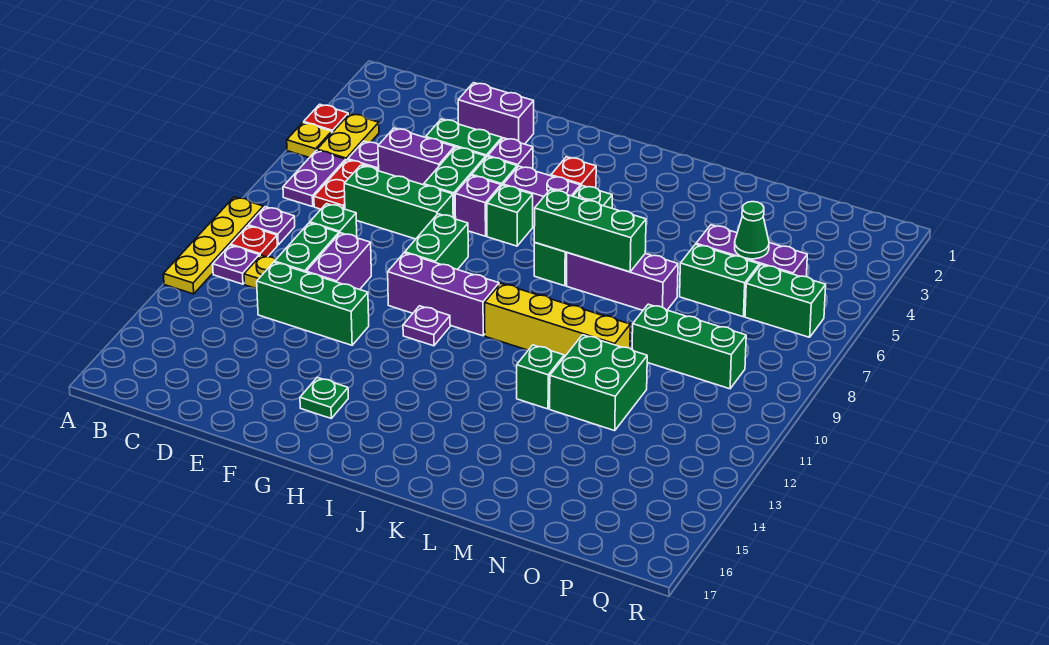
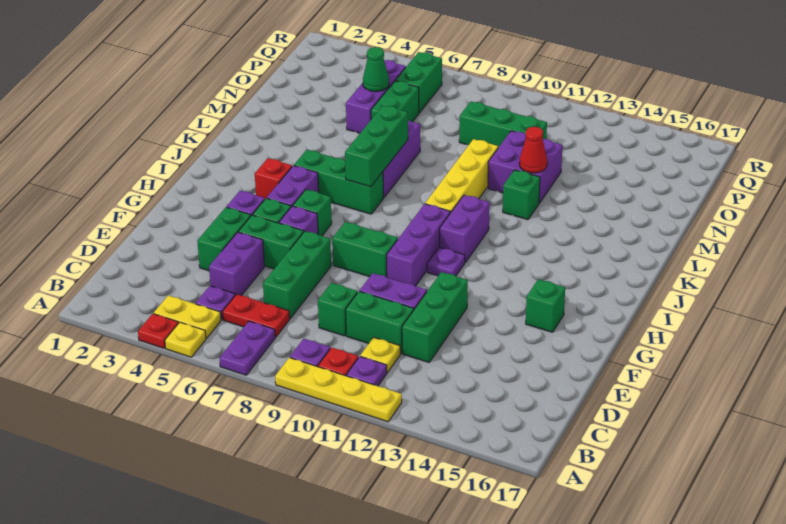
purple plate B6:B7 level 1 -> purple plate A7:B7 level 1
purple brick E2:F2 level 1 -> purple brick I11:J11 level 1
green plate G15 level 1 -> green brick G15 level 1
green brick M11:N12 level 1 -> purple brick M11:N12 level 1
none -> red cone M12 level 2
green brick N9:P9 level 1 -> green brick O9:O11 level 1

